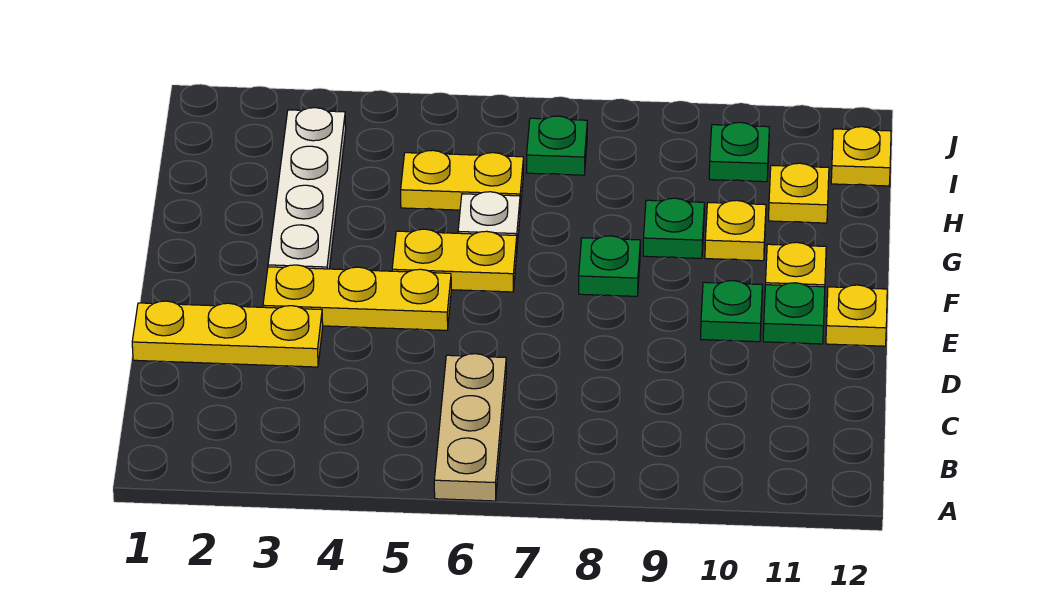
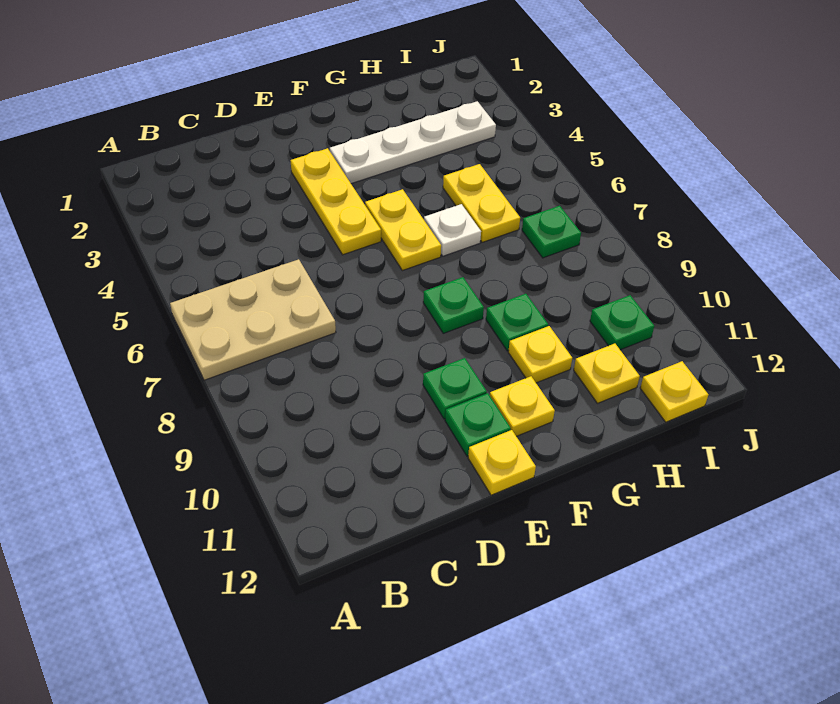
tan plate A6:C6 level 1 -> tan plate A6:C7 level 1
yellow plate D1:D3 level 1 -> none

